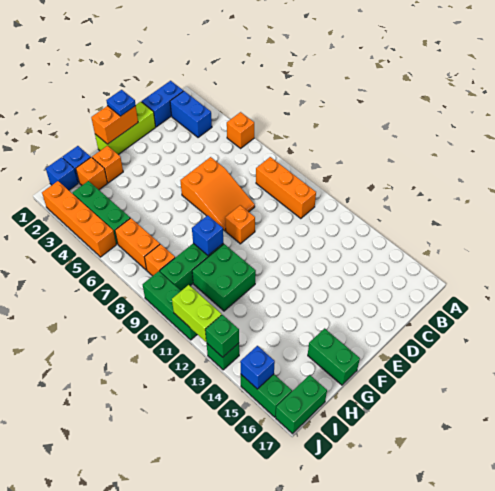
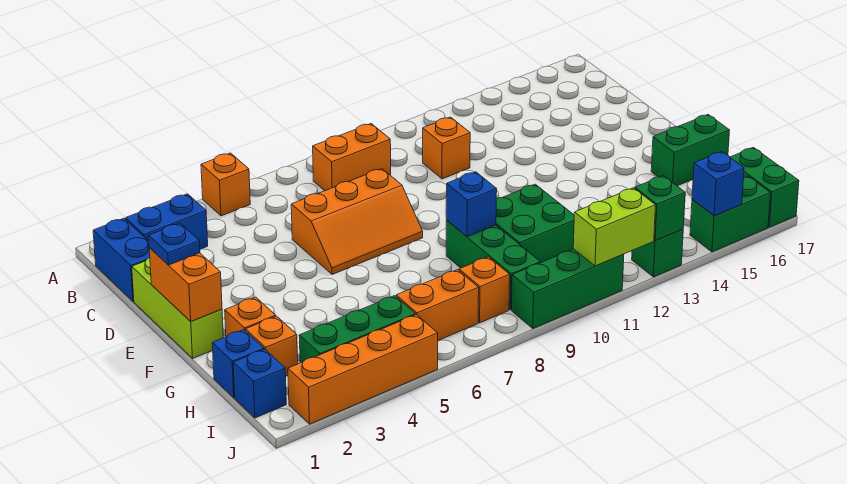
orange brick B8:B10 level 1 -> orange brick B8:B9 level 1
orange slope D6:E8 level 1 top 6 -> orange slope D6:E8 level 1 top D
orange brick E9 level 1 -> orange brick C11 level 1

